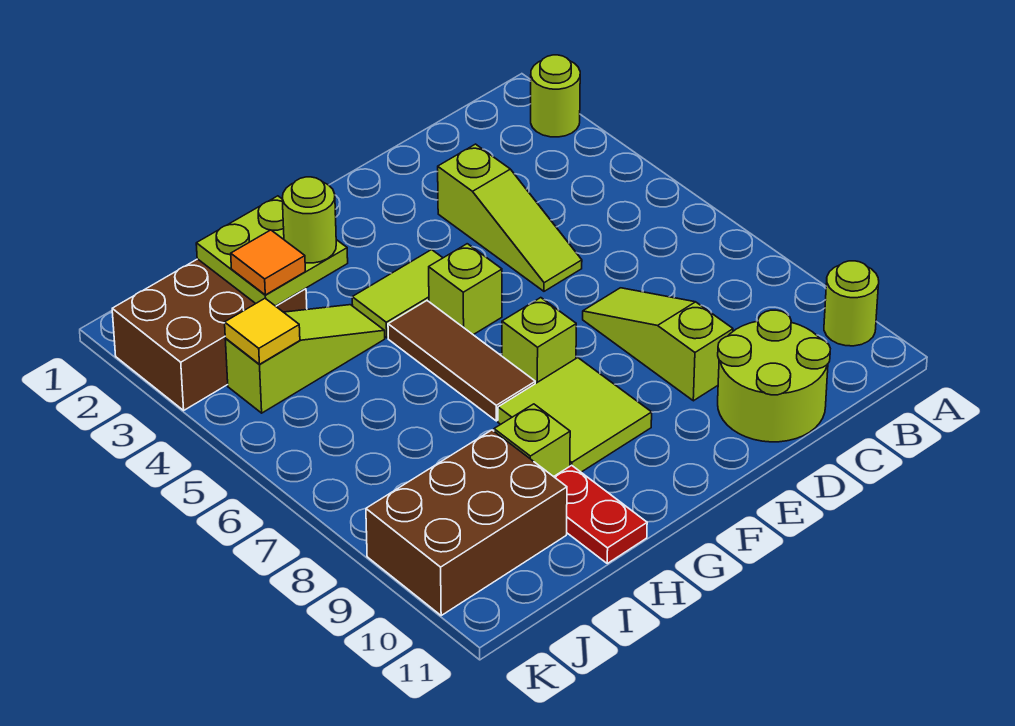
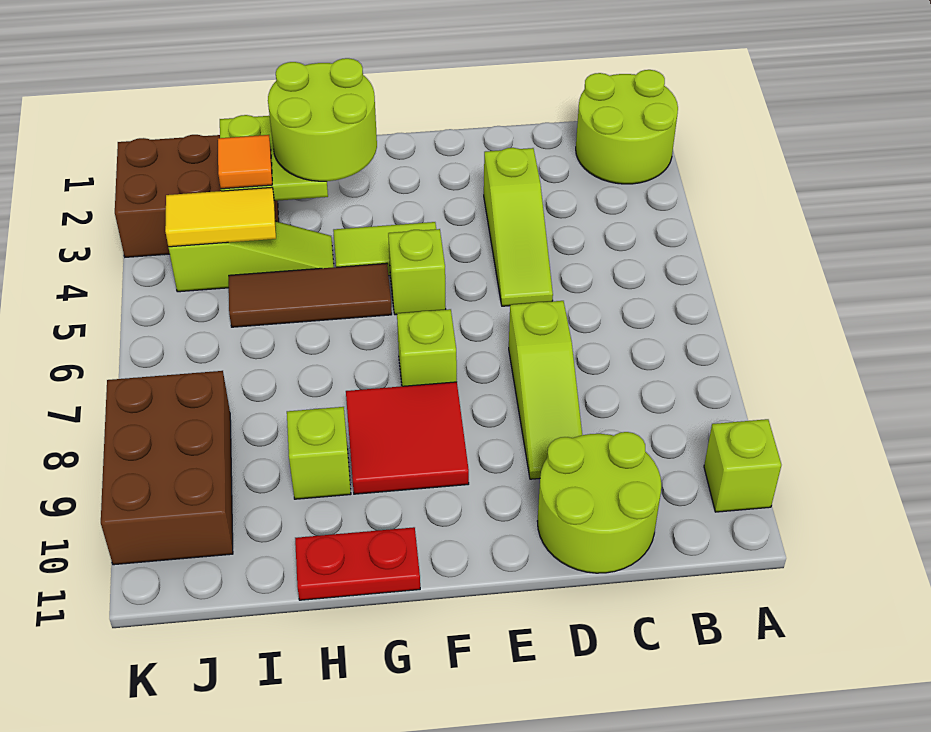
lime round brick A2 level 1 -> lime round brick A1:B2 level 1
lime round brick A10 level 1 -> lime brick A10 level 1
lime slope D7:D9 level 1 top 9 -> lime slope D7:D9 level 1 top 7
lime tile F8:G9 level 1 -> red tile F8:G9 level 1
brown tile G5:G7 level 1 -> brown tile G5:I5 level 1
lime round brick H3 level 3 -> lime round brick G2:H3 level 3
red plate H10:H11 level 1 -> red plate G11:H11 level 1
brown brick I9:K10 level 1 -> brown brick J8:K10 level 1
yellow tile J4 level 2 -> yellow tile I4:J4 level 2

